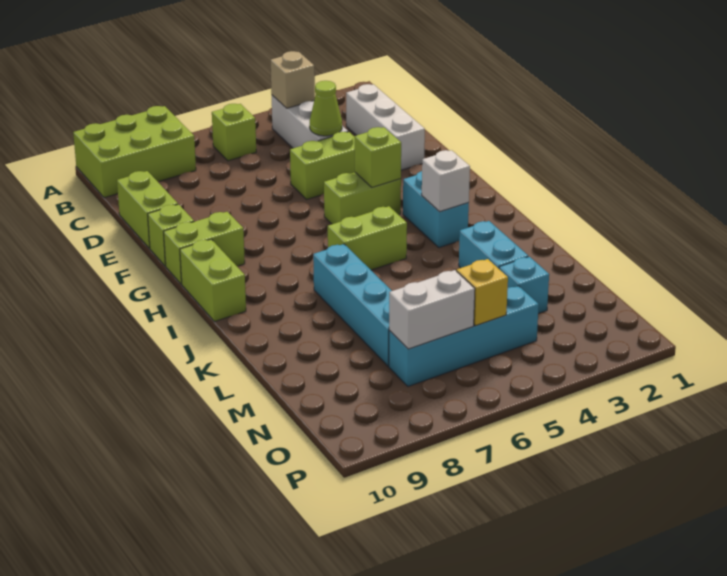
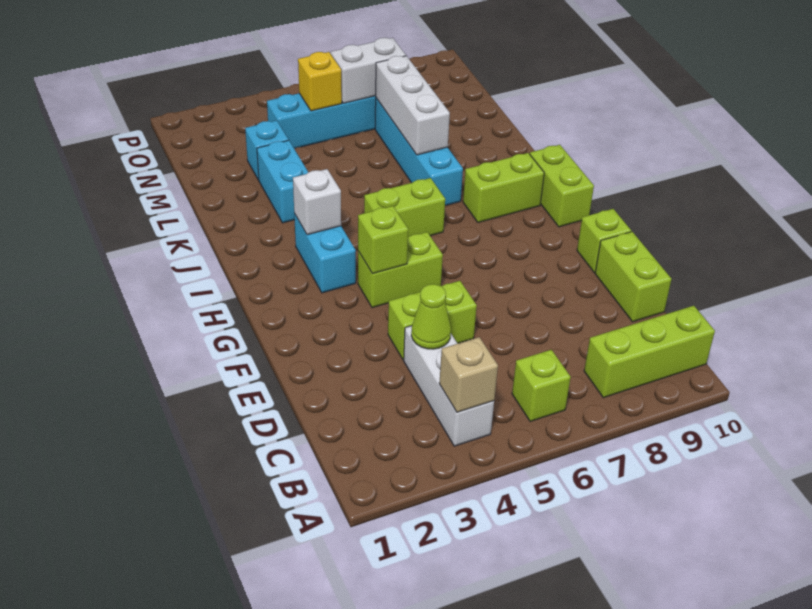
lime brick A8:B10 level 1 -> lime brick B8:B10 level 1
white brick C2:E2 level 1 -> white brick K7:M7 level 2
lime brick G9:G10 level 1 -> lime brick I8:I9 level 1

